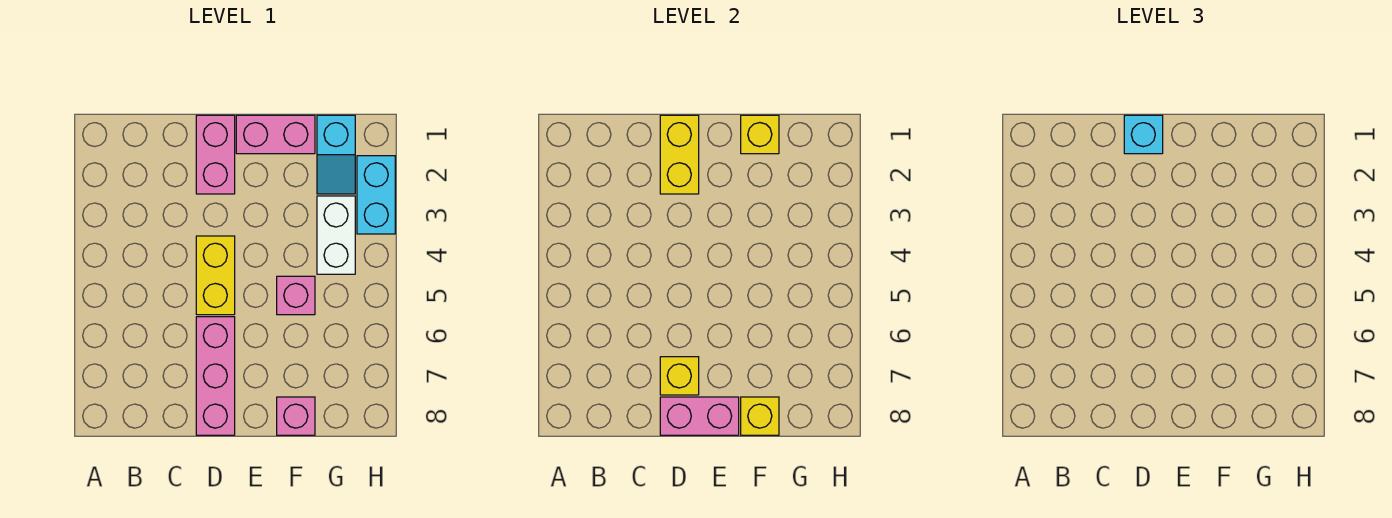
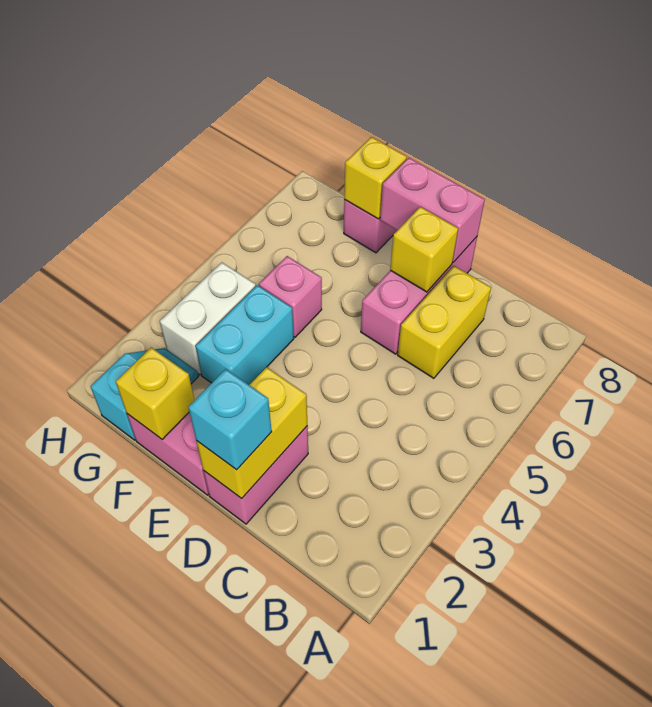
yellow brick D4:D5 level 1 -> yellow brick C6:C7 level 1
cyan brick H2:H3 level 1 -> cyan brick F3:F4 level 1

